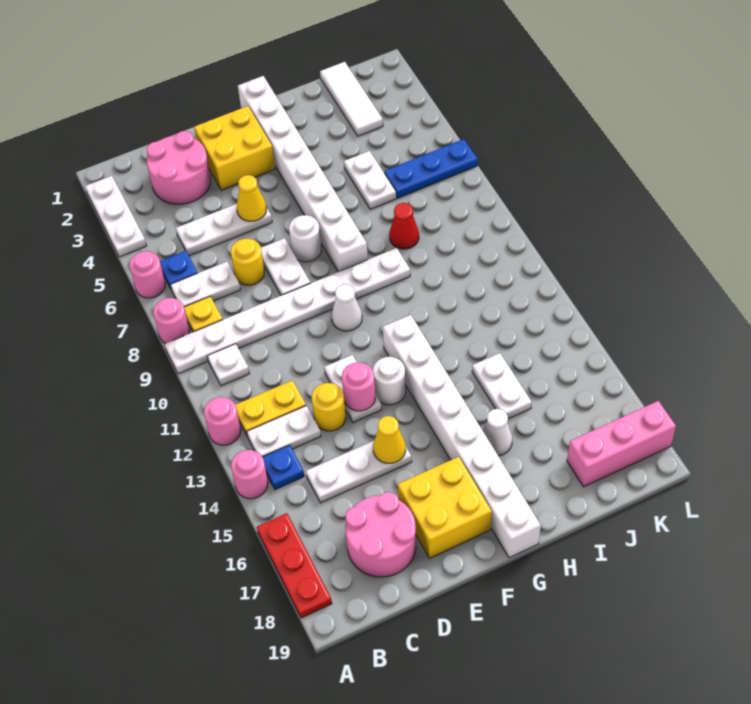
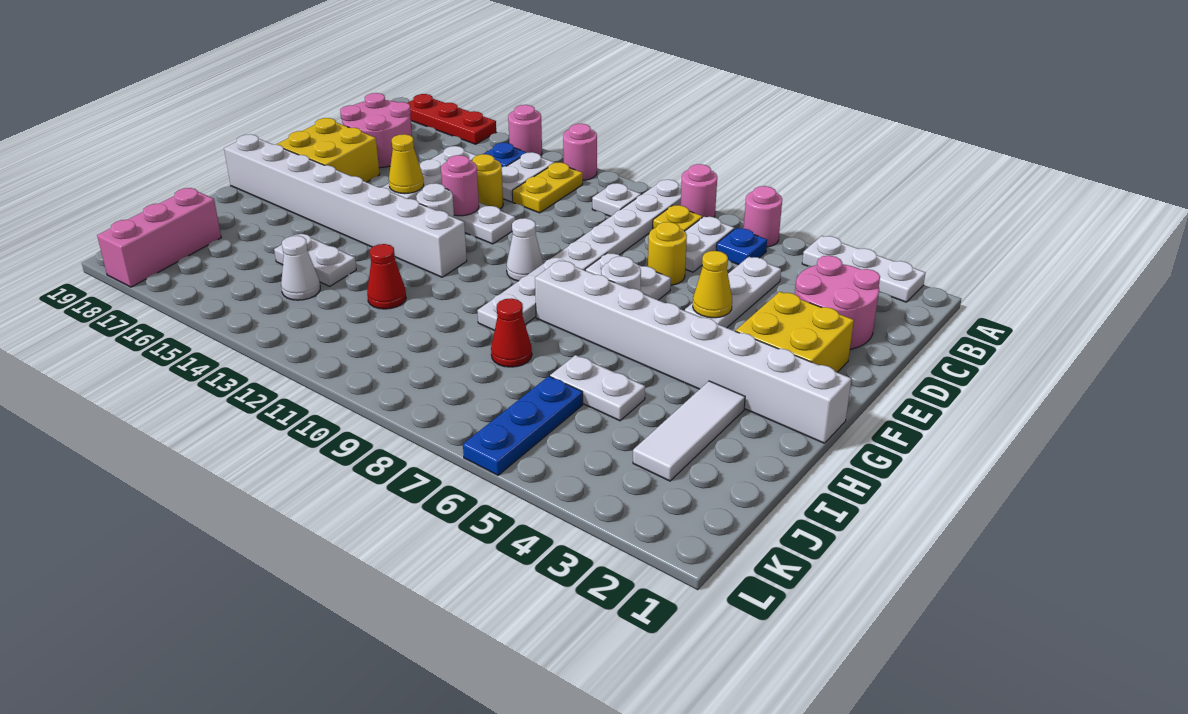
white cone H16 level 1 -> white cone J14 level 1
none -> red cone I12 level 1
white tile J1:J3 level 1 -> white tile H3:J3 level 1

